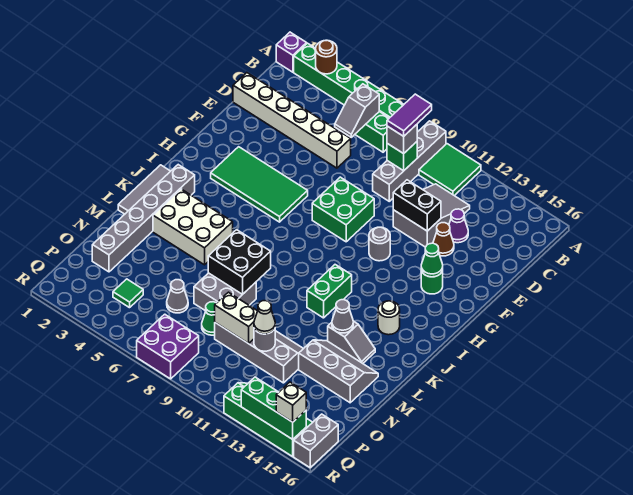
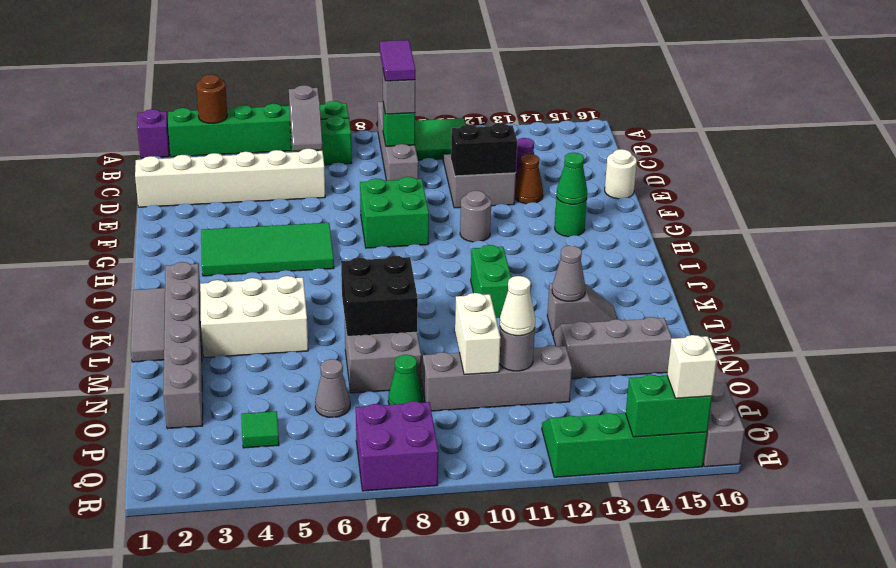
white round brick J14 level 1 -> white round brick E16 level 1
white brick O9:O10 level 2 -> white brick N10:O10 level 2
green brick R13:R15 level 2 -> green brick R14:R15 level 2

